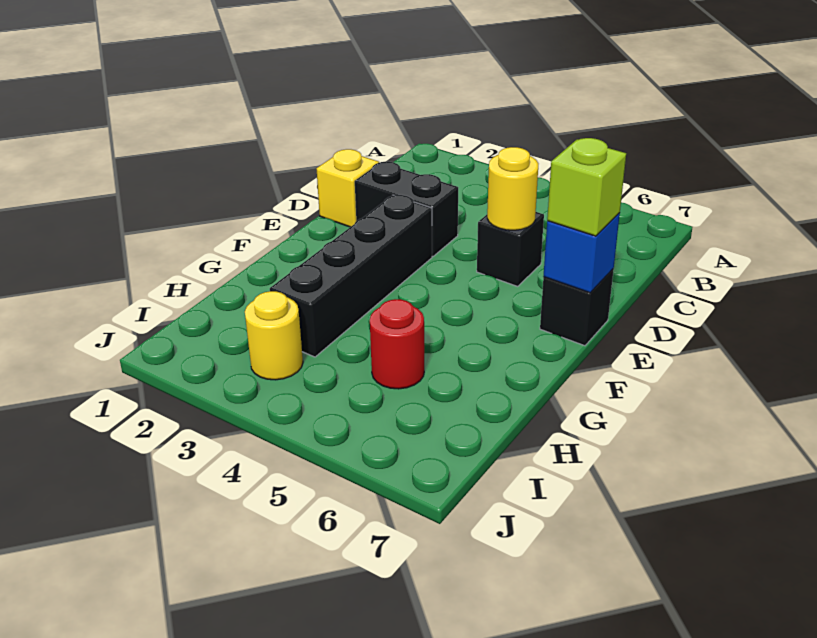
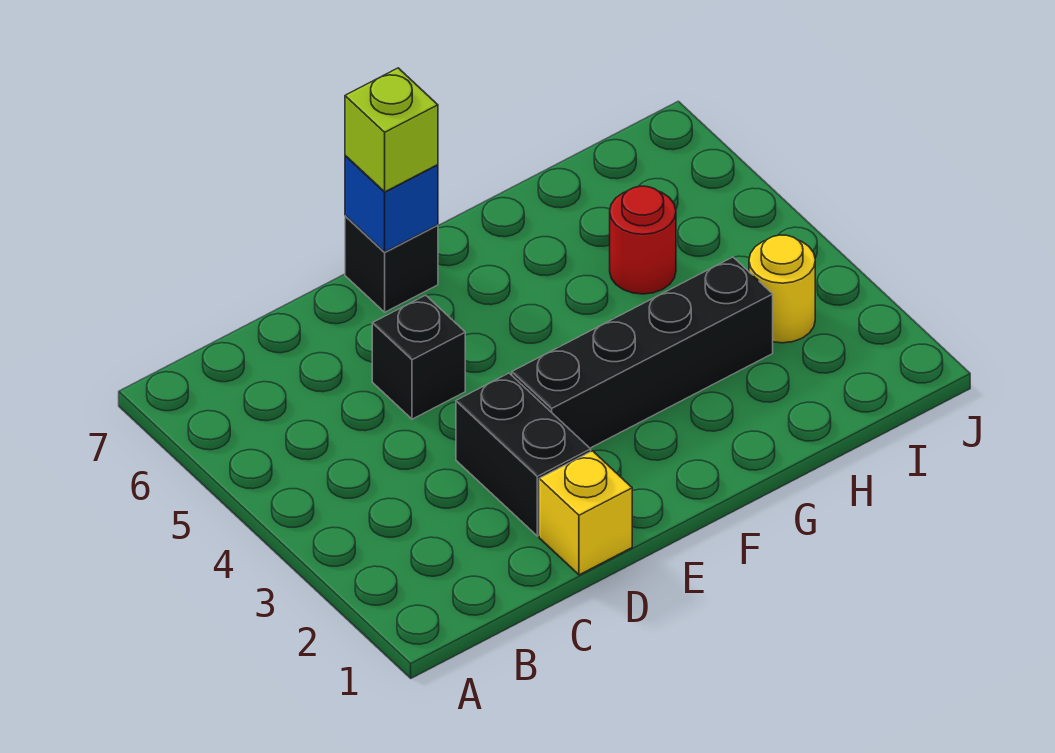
yellow round brick D5 level 2 -> none

